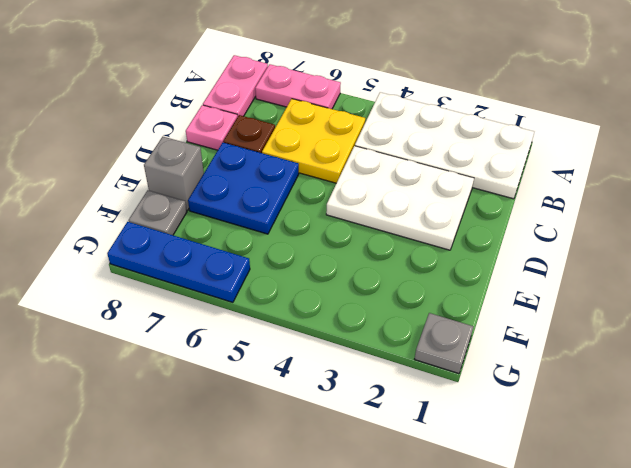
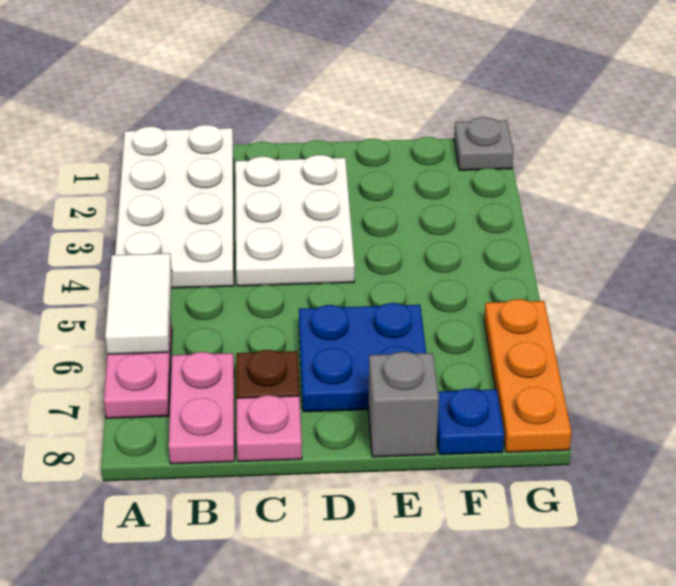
none -> white tile A5:A6 level 2
pink plate A8:B8 level 1 -> pink plate B7:B8 level 1
yellow plate B5:C6 level 1 -> none
grey plate F8 level 1 -> blue plate F8 level 1
blue plate G6:G8 level 1 -> orange plate G6:G8 level 1

